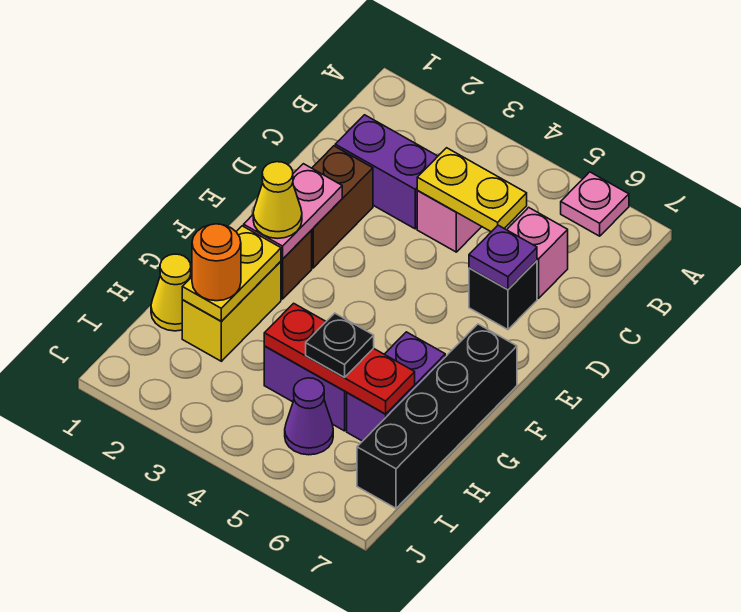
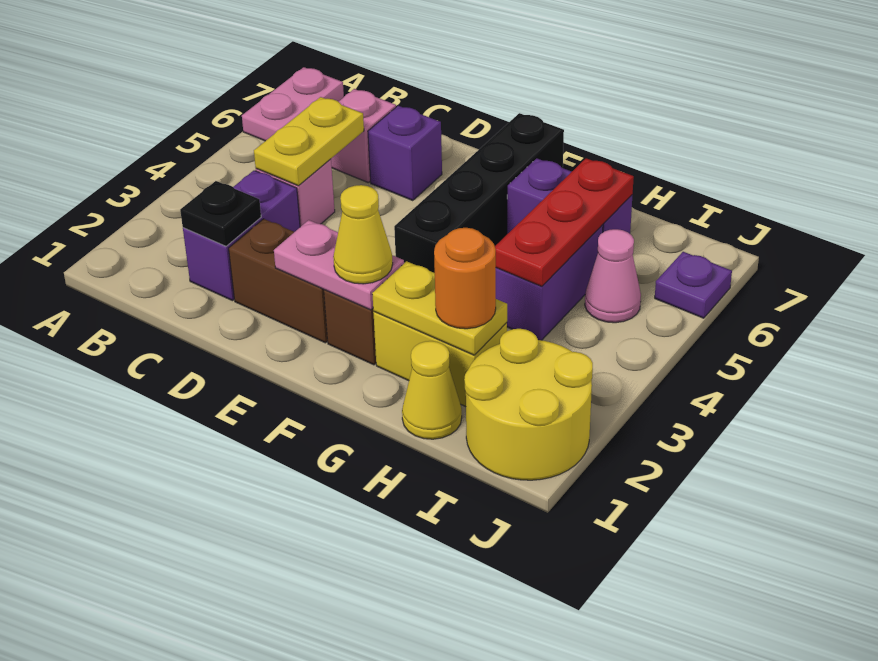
pink plate A6 level 1 -> pink plate A6:A7 level 1
black brick D6 level 1 -> purple brick D6 level 1
purple plate D6 level 2 -> purple plate J6 level 1
black brick F7:I7 level 1 -> black brick F4:F7 level 1
black plate H5 level 3 -> black plate C2 level 2
none -> yellow round brick I1:J2 level 1
purple cone I5 level 1 -> pink cone I5 level 1

